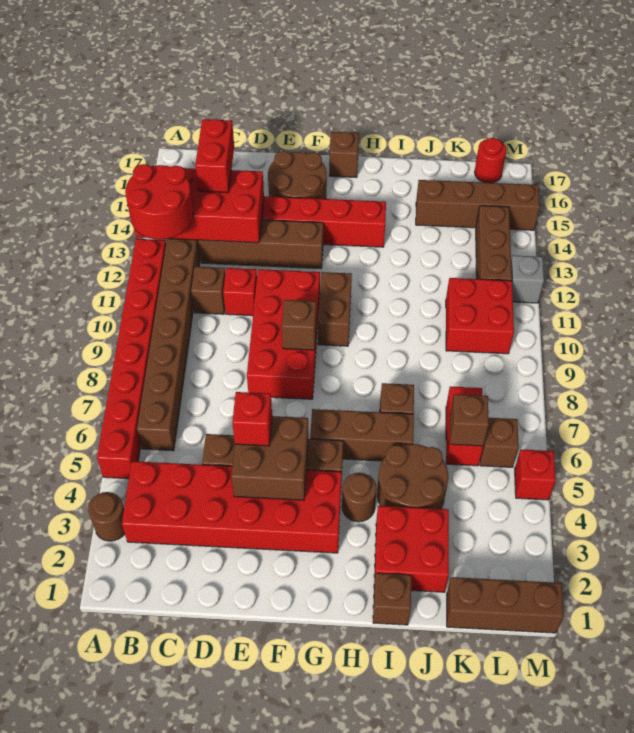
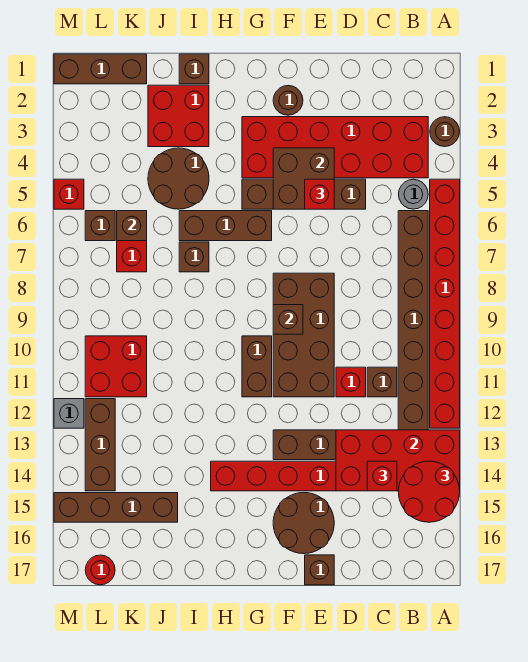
red round brick A12:B13 level 3 -> red round brick A14:B15 level 3
none -> grey round brick B5 level 1
red brick C14:C15 level 3 -> red brick C14 level 3
red brick E8:F11 level 1 -> brown brick E8:F11 level 1
brown brick G17 level 1 -> brown brick E17 level 1
brown round brick H4 level 1 -> brown round brick F2 level 1

